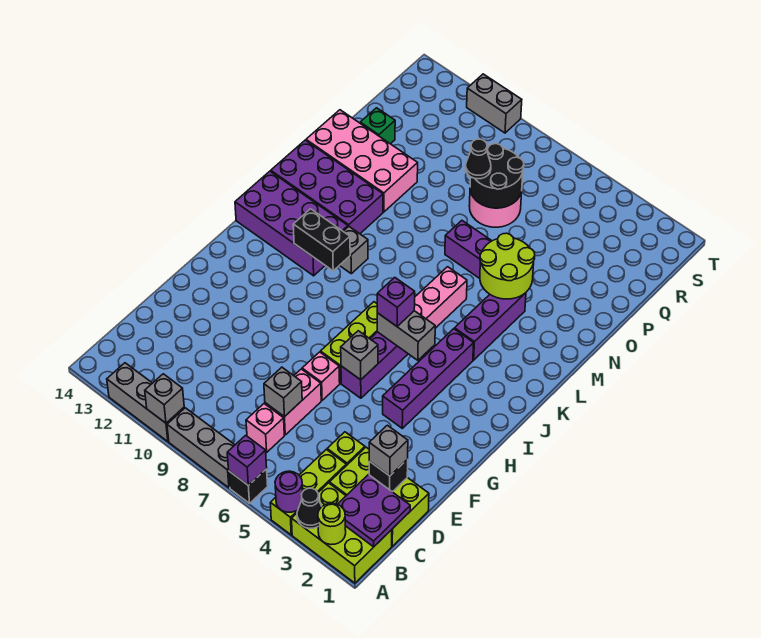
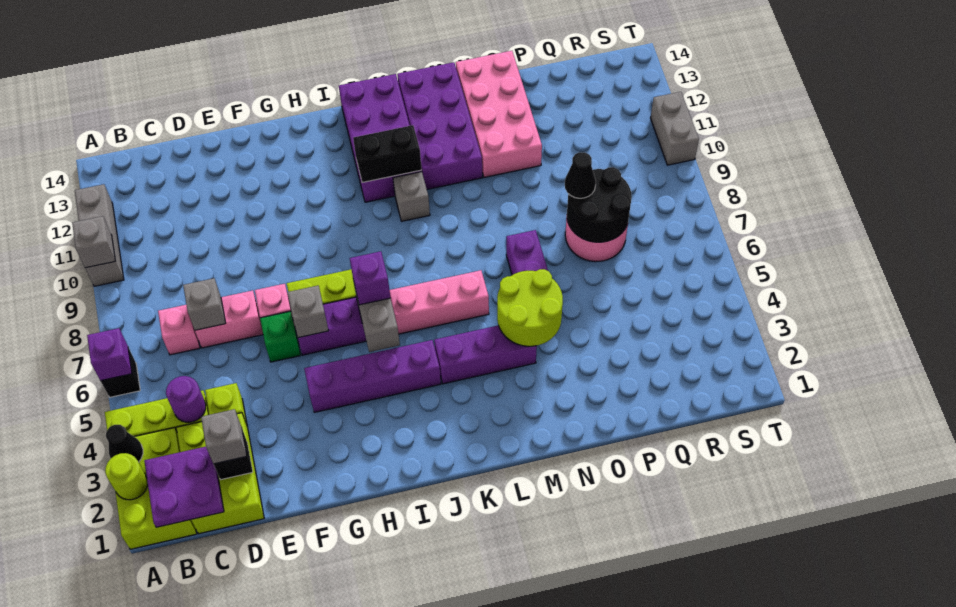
purple round brick A4 level 2 -> purple round brick C4 level 2
grey brick A7:A9 level 1 -> none
black brick J10:J11 level 2 -> black brick J11:K11 level 2
green brick P13 level 1 -> green brick F6 level 1

